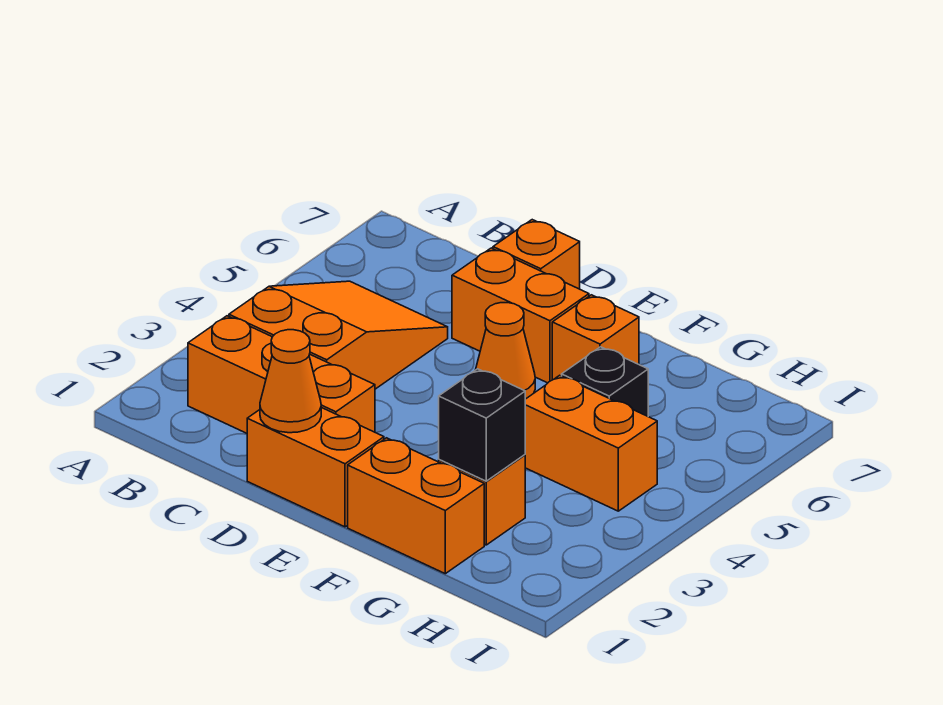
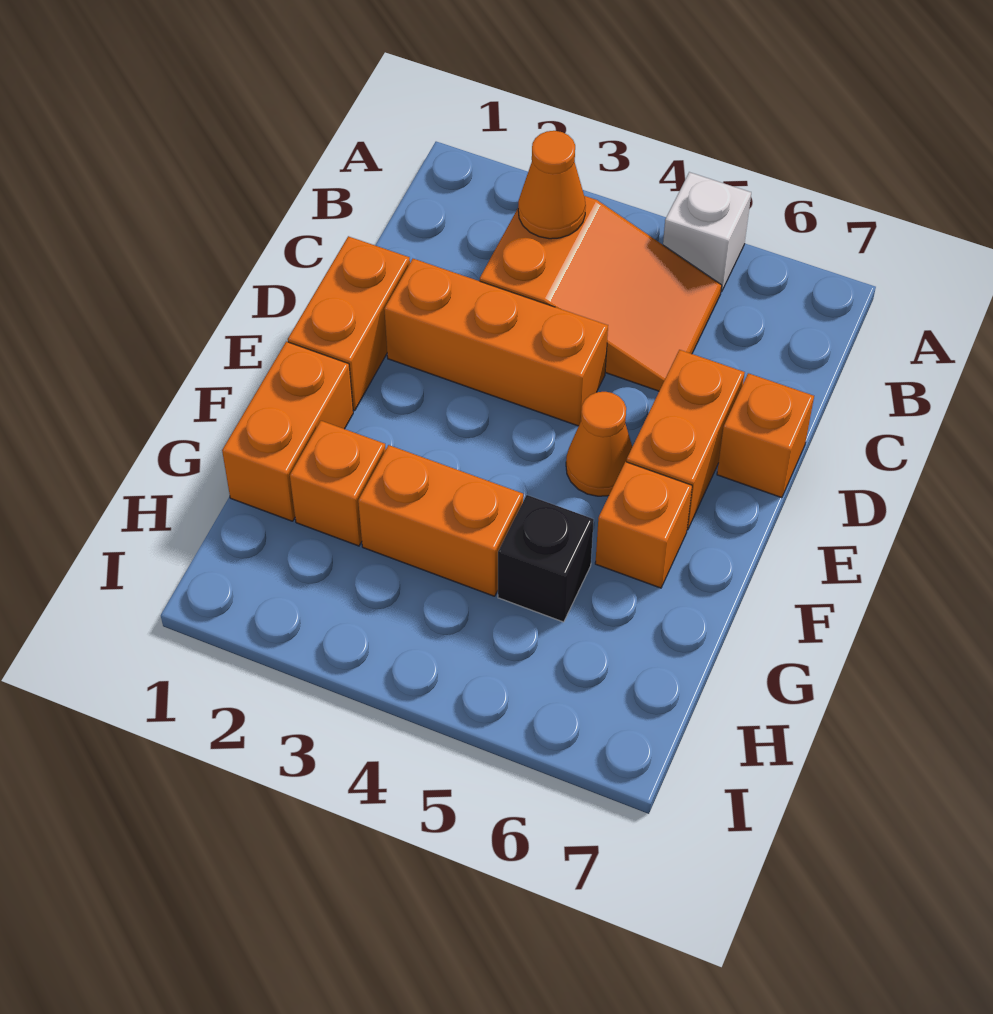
none -> white brick A5 level 1
orange brick B2:D2 level 1 -> orange brick D2:D4 level 1
orange cone D1 level 2 -> orange cone B3 level 2
black brick G2 level 2 -> none
orange brick G4:H4 level 1 -> orange brick G3:G4 level 1

